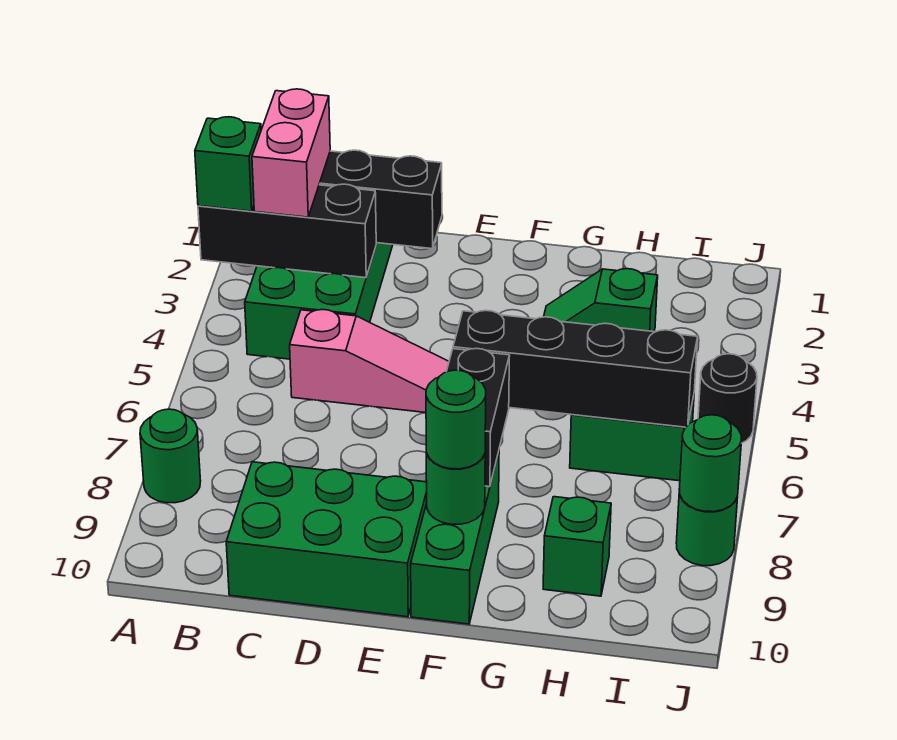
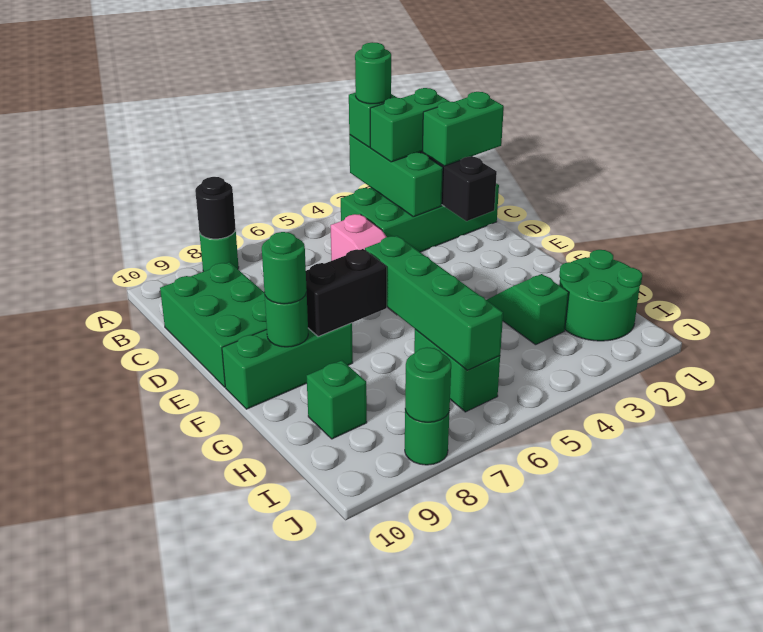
black brick A3:C3 level 2 -> green brick A3:C3 level 2
none -> green round brick A3 level 4
pink brick B2:B3 level 3 -> green brick B2:B3 level 3
none -> green brick C1:C2 level 3
black brick F6:I6 level 2 -> green brick F6:I6 level 2
none -> green round brick H1:I2 level 1
black round brick J5 level 1 -> black round brick A8 level 2

